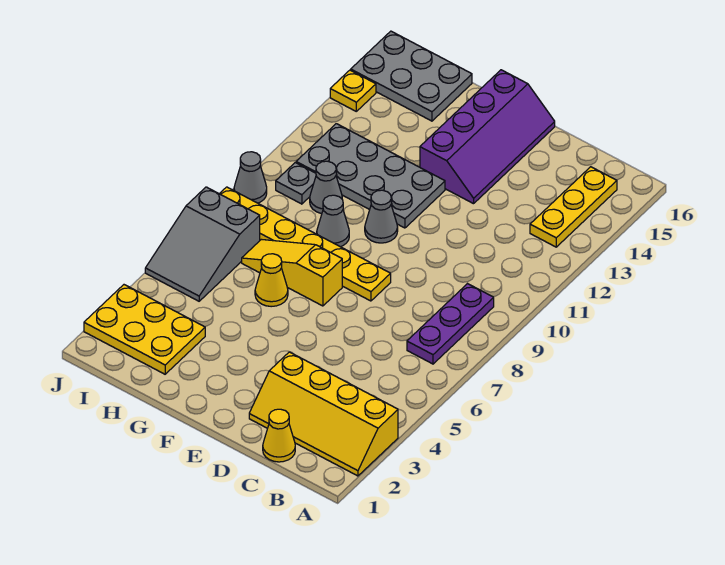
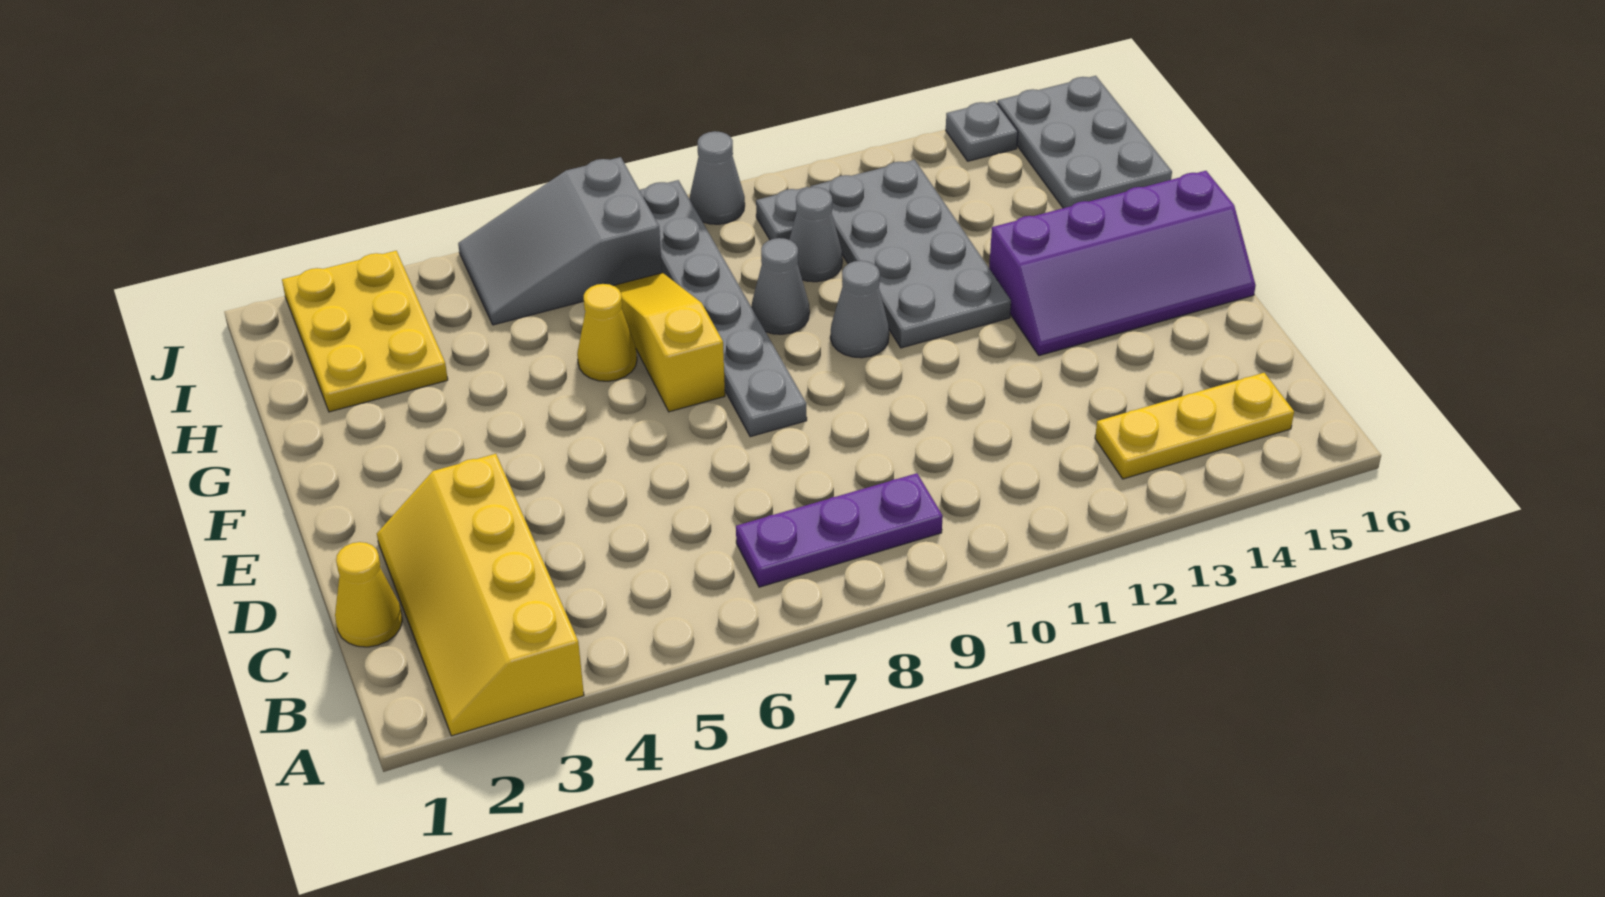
yellow plate E8:J8 level 1 -> grey plate E8:J8 level 1
yellow plate J14 level 1 -> grey plate J14 level 1

